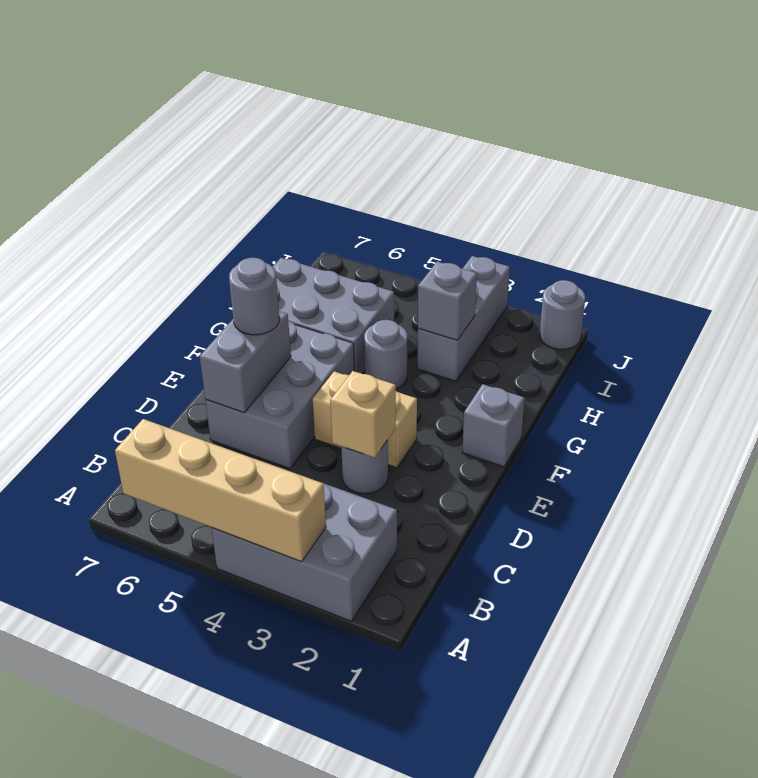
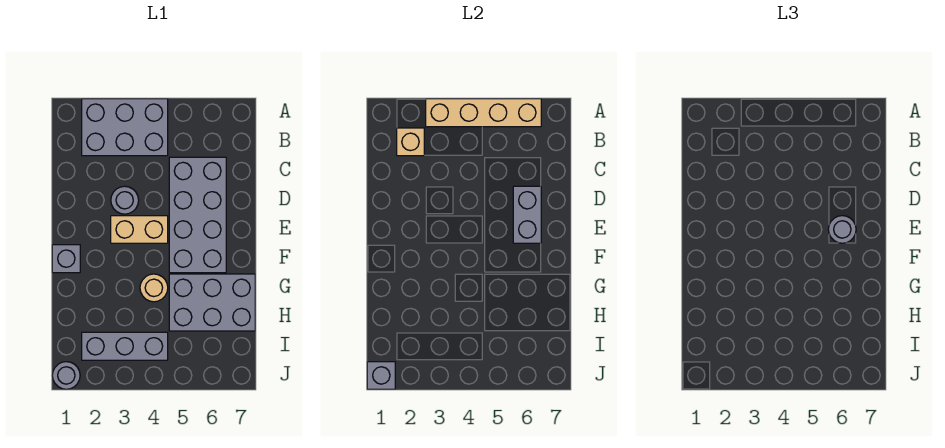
tan brick D3 level 2 -> tan brick B2 level 2
grey brick D5:F6 level 1 -> grey brick C5:F6 level 1
grey round brick G4 level 1 -> tan round brick G4 level 1
grey brick H3:J3 level 1 -> grey brick I2:I4 level 1
grey brick H3 level 2 -> grey brick J1 level 2

